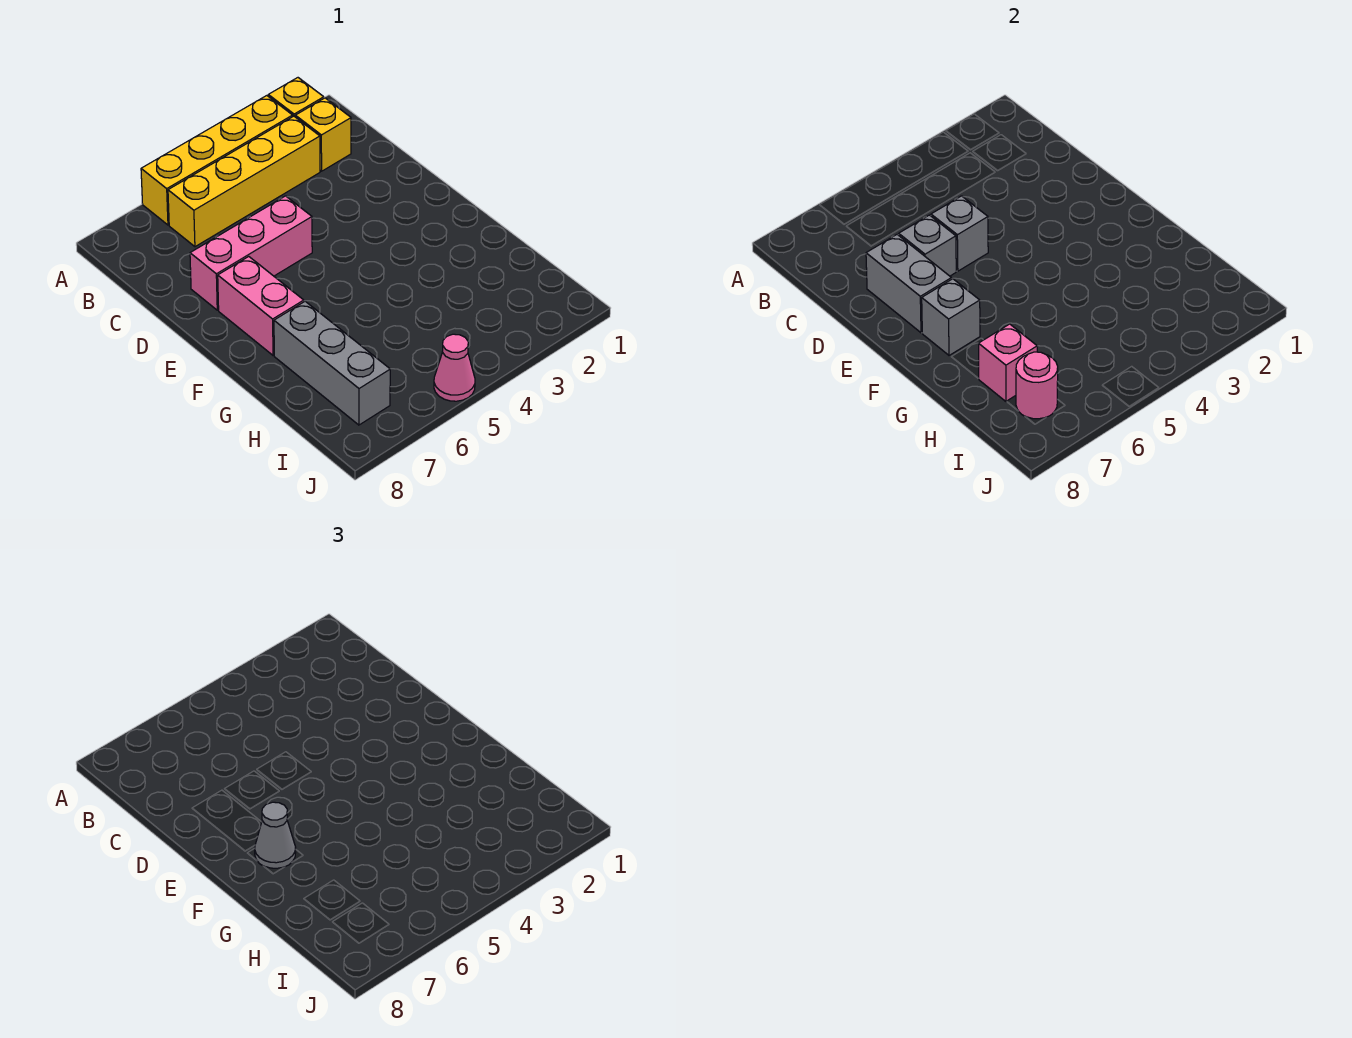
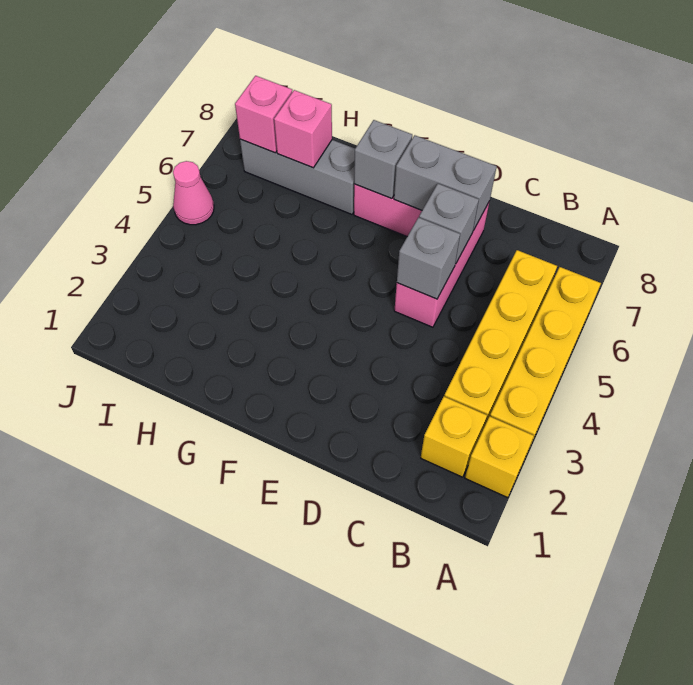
grey cone F7 level 3 -> none
pink round brick I7 level 2 -> pink brick I7 level 2

